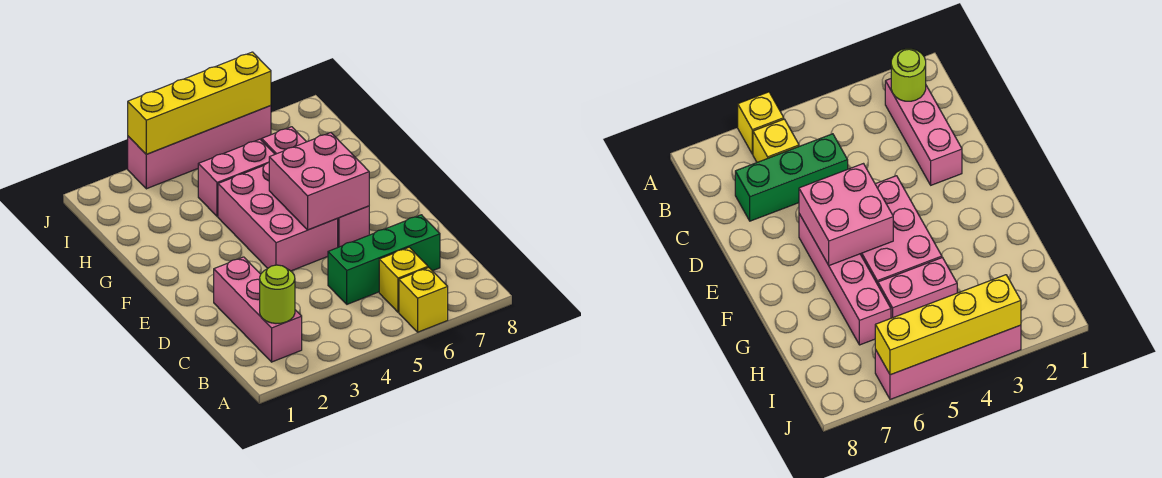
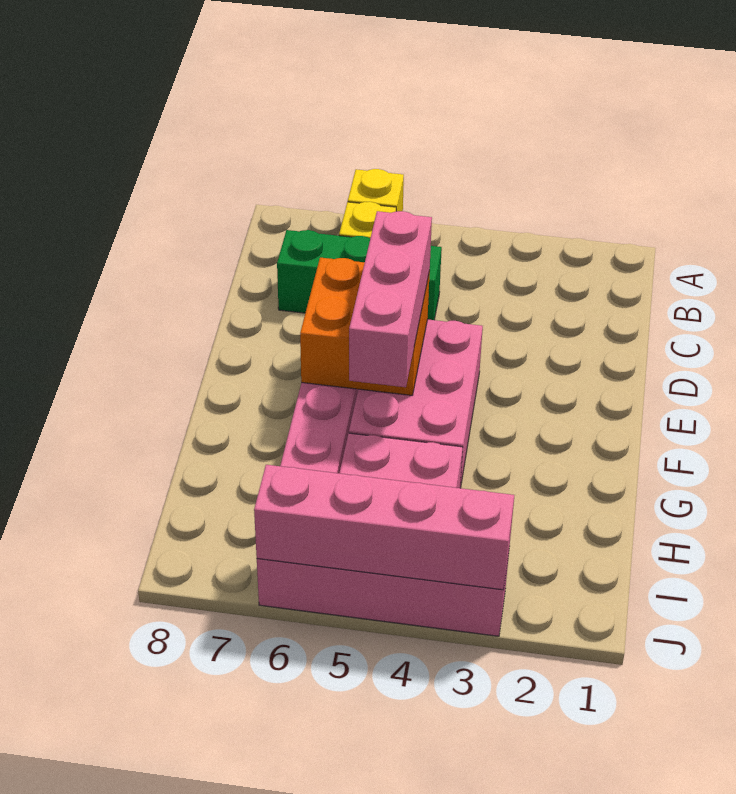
pink brick B2:D2 level 1 -> pink brick E5:G5 level 3
lime round brick B2 level 2 -> none
pink brick E5:F6 level 2 -> orange brick E5:F6 level 2
yellow brick J3:J6 level 2 -> pink brick J3:J6 level 2

